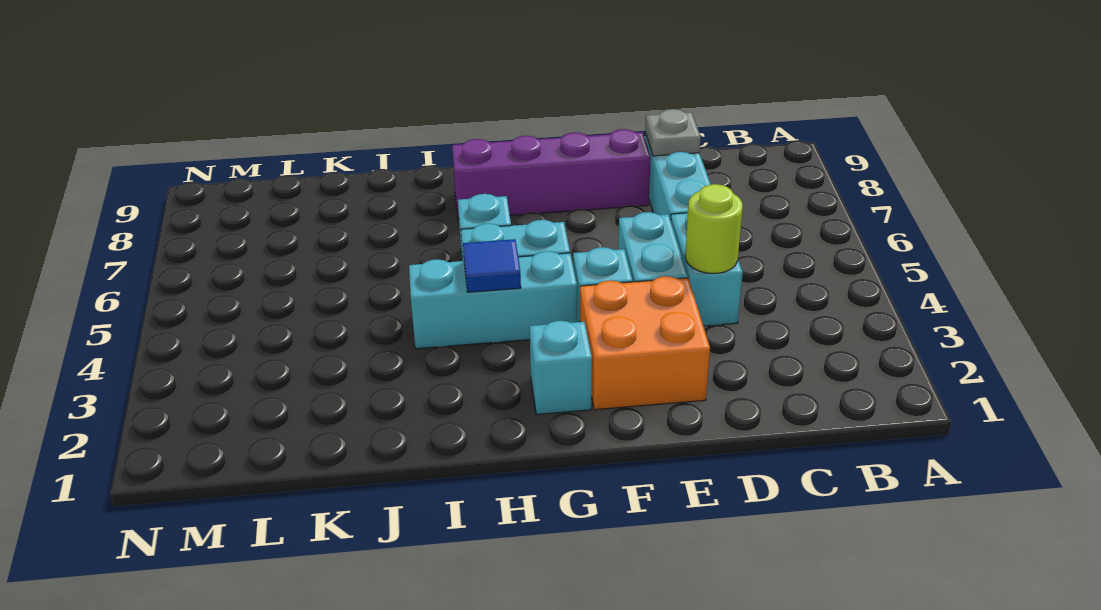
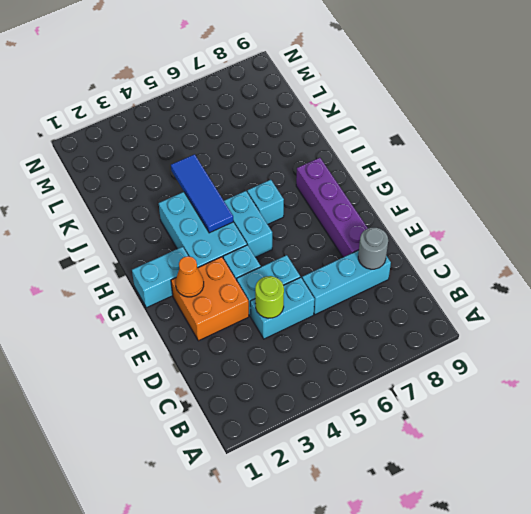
grey plate D8 level 2 -> grey round brick D8 level 2
none -> orange cone F2 level 2
cyan brick G2 level 1 -> cyan brick G1:G2 level 1
cyan brick G4:I4 level 1 -> cyan brick G3:I4 level 1
blue tile H4 level 2 -> blue tile H4:J4 level 2

